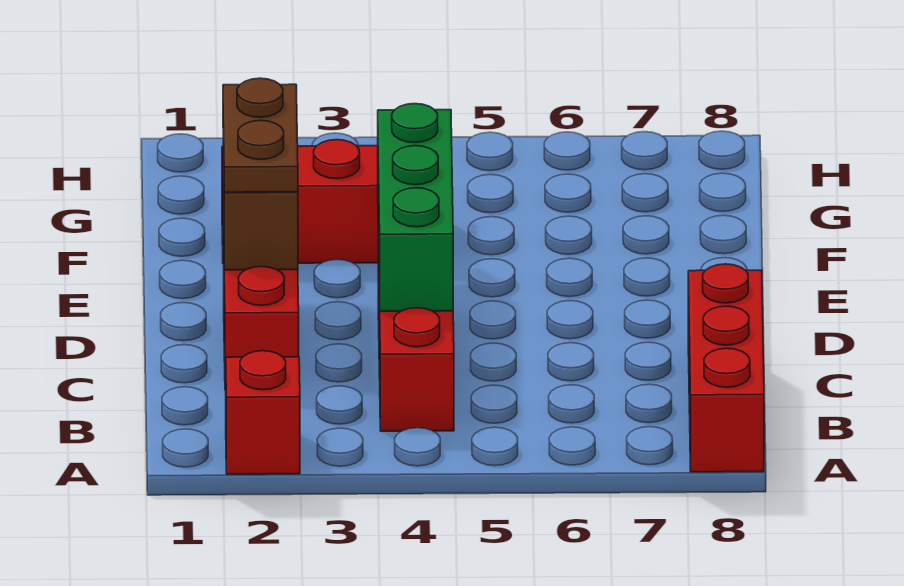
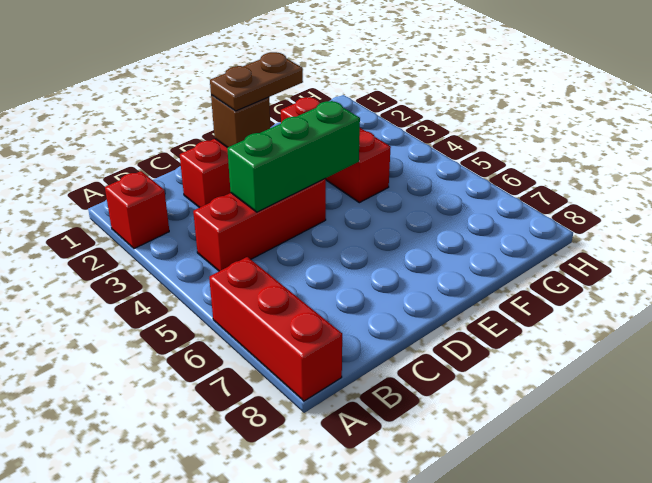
red brick A8:C8 level 1 -> red brick A6:A8 level 1

